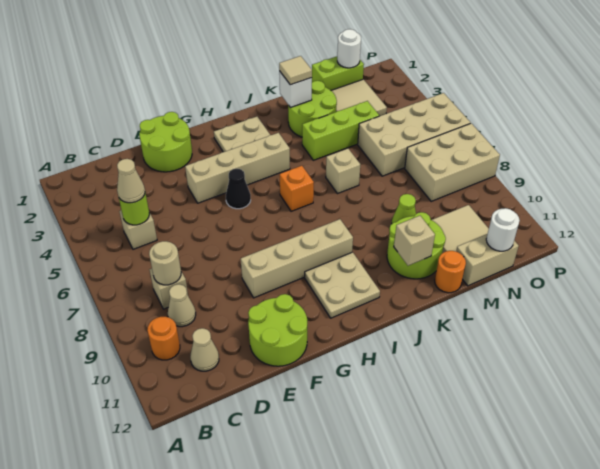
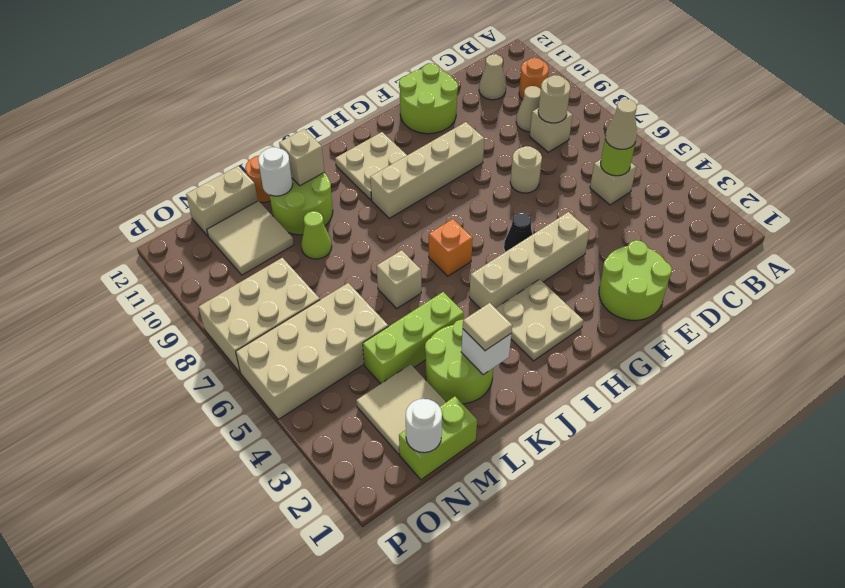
none -> tan round brick E7 level 1
white round brick N12 level 2 -> white round brick L11 level 2

